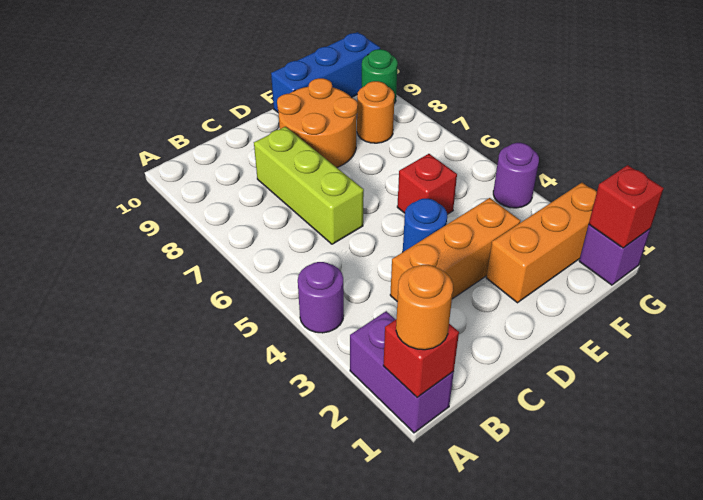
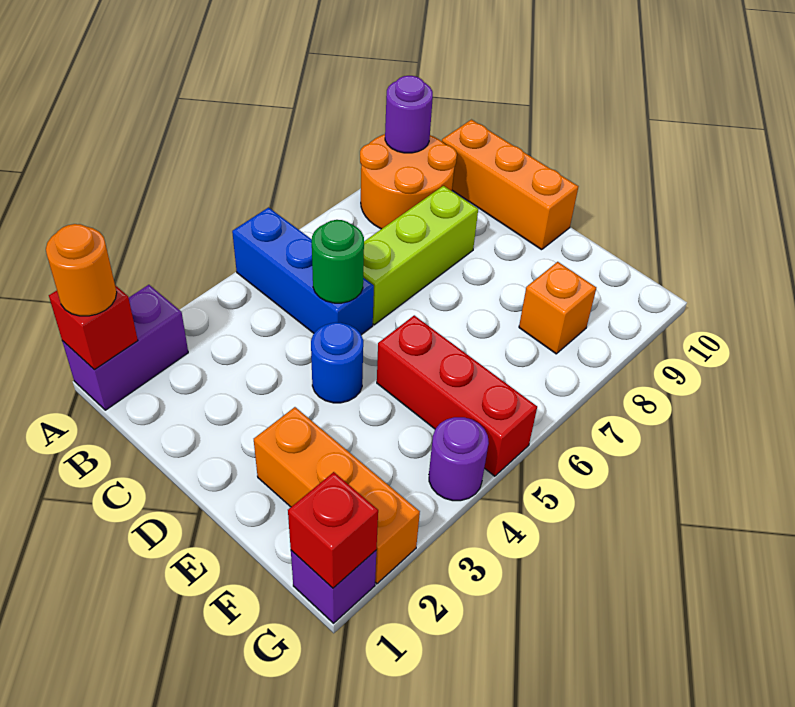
purple round brick A4 level 1 -> purple round brick A9 level 2
orange brick C3:E3 level 1 -> orange brick B10:D10 level 1
orange round brick D8:E9 level 1 -> orange round brick A8:B9 level 1
red brick E5 level 1 -> red brick E5:G5 level 1
blue brick E10:G10 level 1 -> blue brick A5:C5 level 1
orange round brick F8 level 1 -> orange brick F8 level 1
green round brick G9 level 1 -> green round brick C5 level 2

